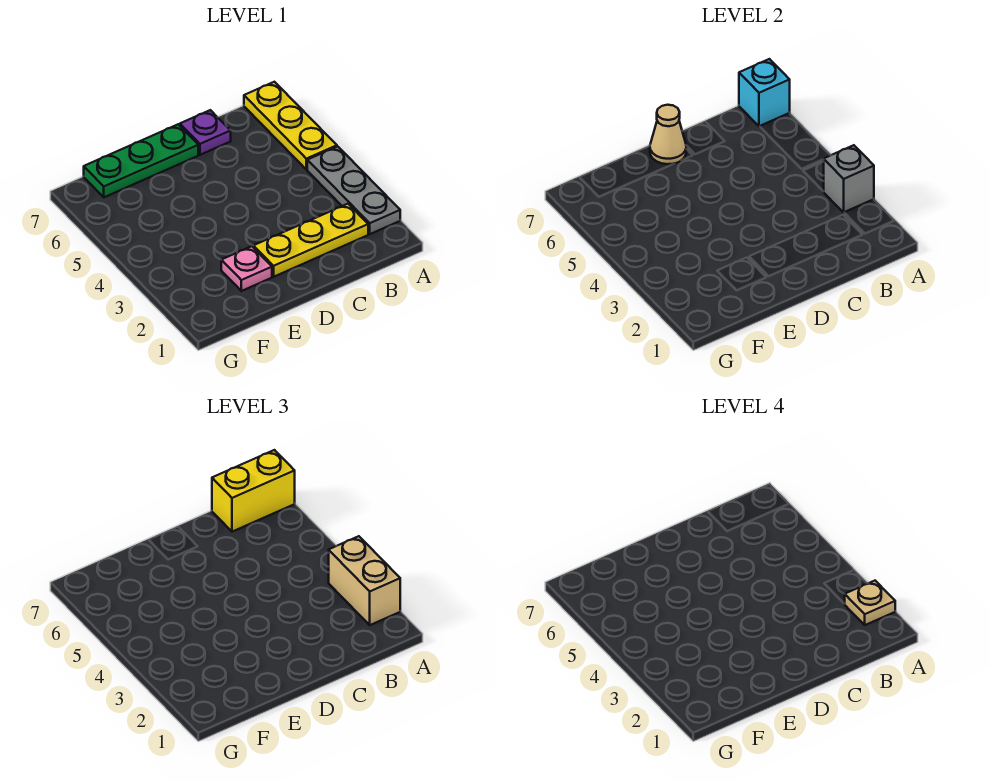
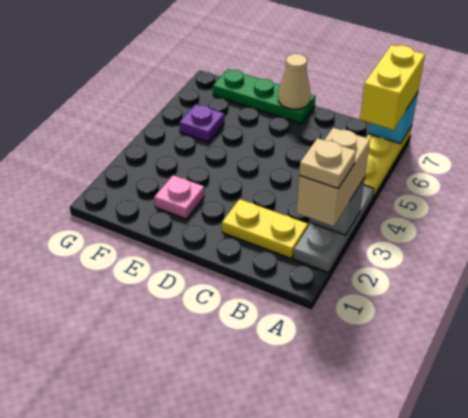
yellow brick A7:B7 level 3 -> yellow brick A6:A7 level 3
yellow plate B2:D2 level 1 -> yellow plate B2:C2 level 1
purple plate C7 level 1 -> purple plate F5 level 1

